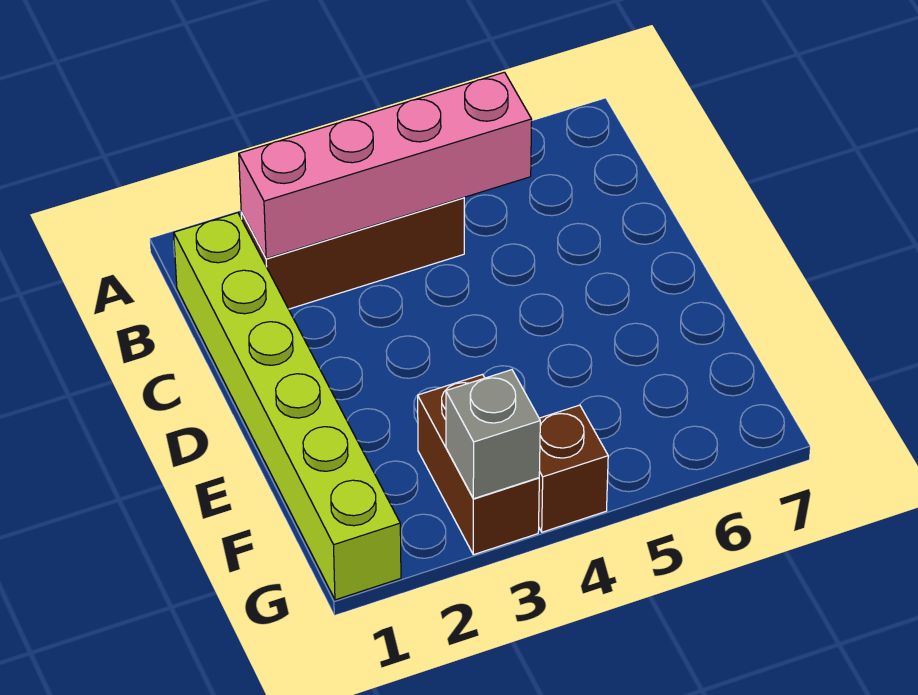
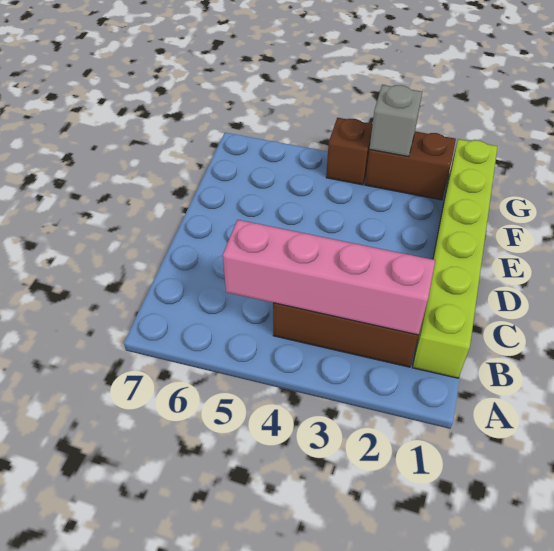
brown brick F3:G3 level 1 -> brown brick G2:G3 level 1

